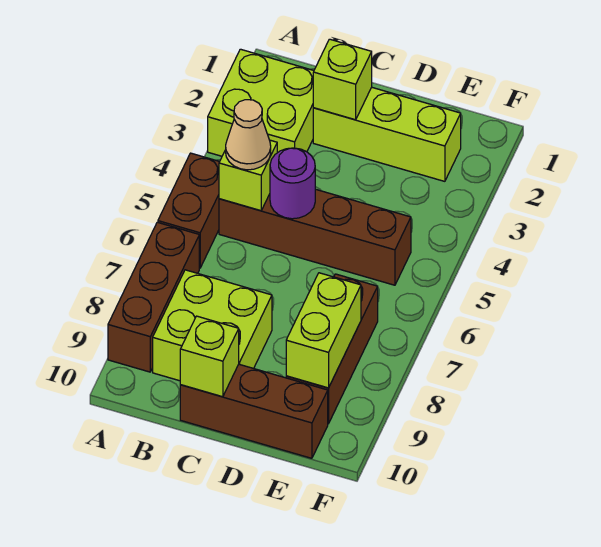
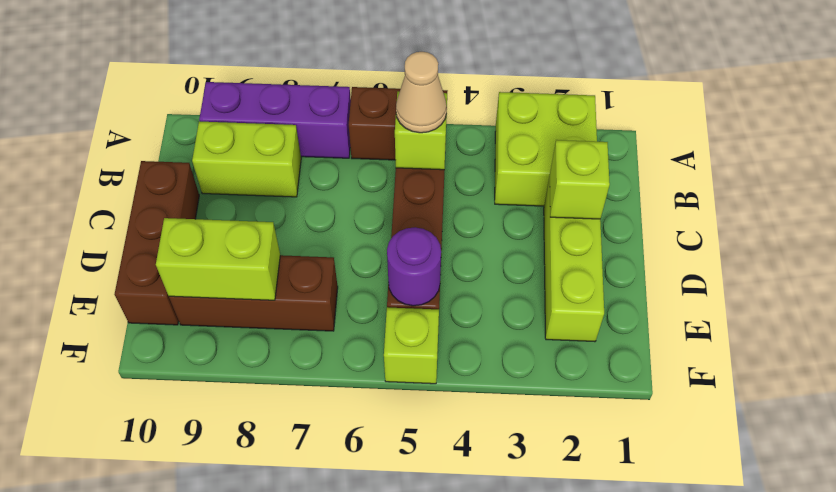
brown brick A7:A9 level 1 -> purple brick A7:A9 level 1
lime brick B8:C9 level 1 -> lime brick B8:B9 level 1
purple round brick C5 level 2 -> purple round brick E5 level 2
lime brick C10 level 2 -> lime brick F5 level 1

